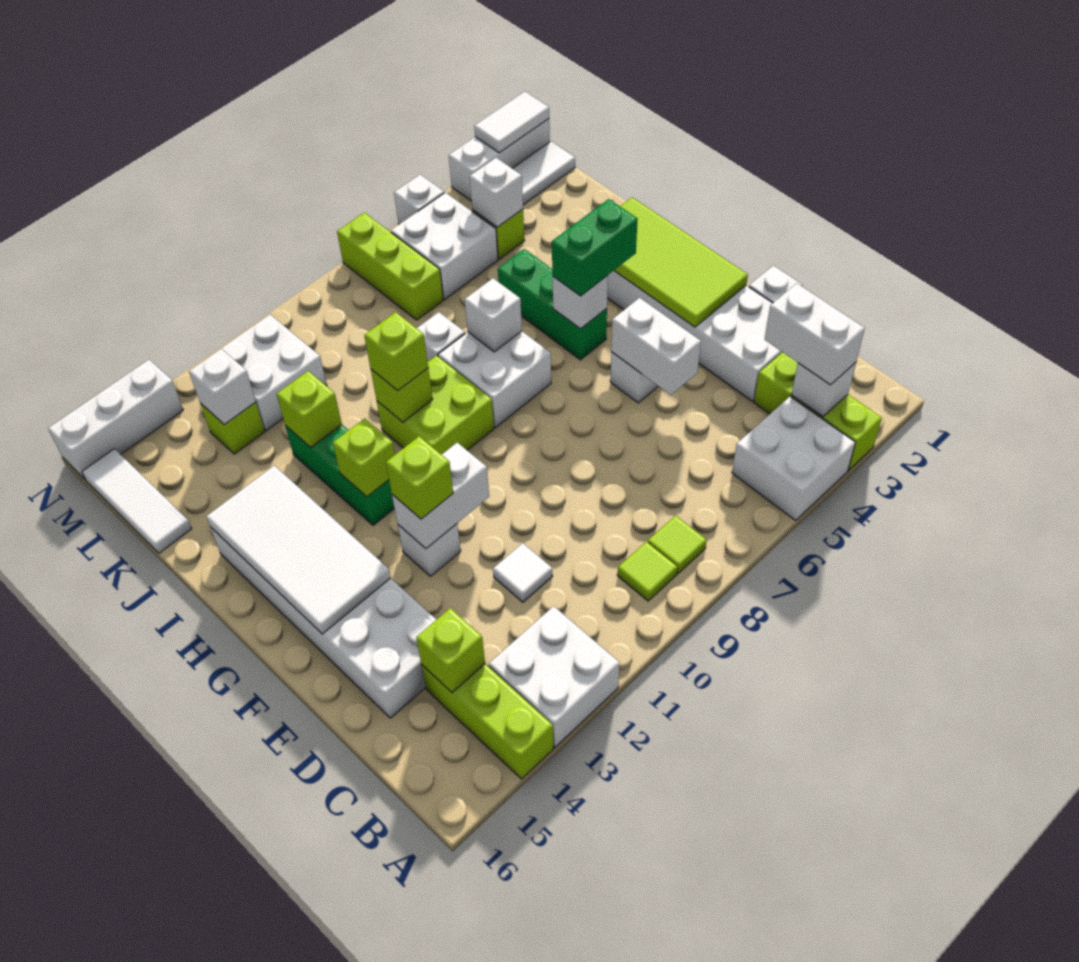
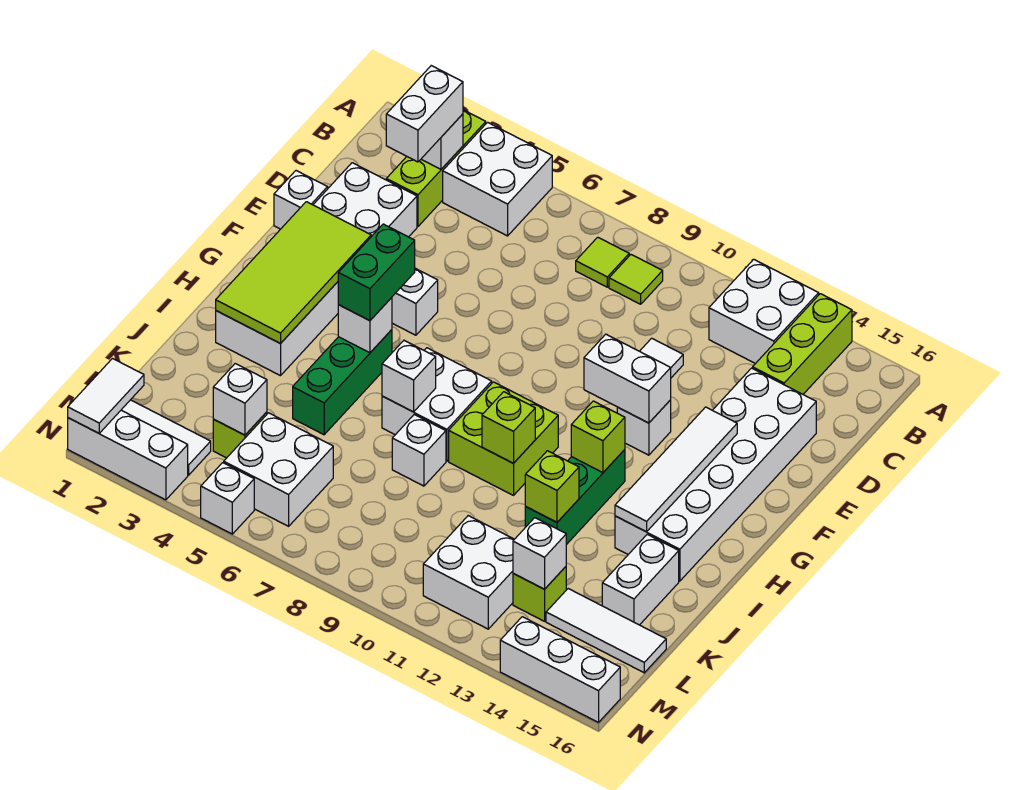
lime brick C14 level 2 -> none
white brick E5:F5 level 2 -> white brick J15:K15 level 1
lime brick F12 level 3 -> none
white tile F14:I15 level 2 -> white tile F14:I14 level 2
green brick H4:H5 level 3 -> green brick G5:H5 level 3
lime brick I10 level 3 -> none
white tile K16:M16 level 1 -> white tile L14:L16 level 1
lime brick L7:N7 level 1 -> none
white tile N1:N2 level 2 -> white tile M1:N1 level 2

